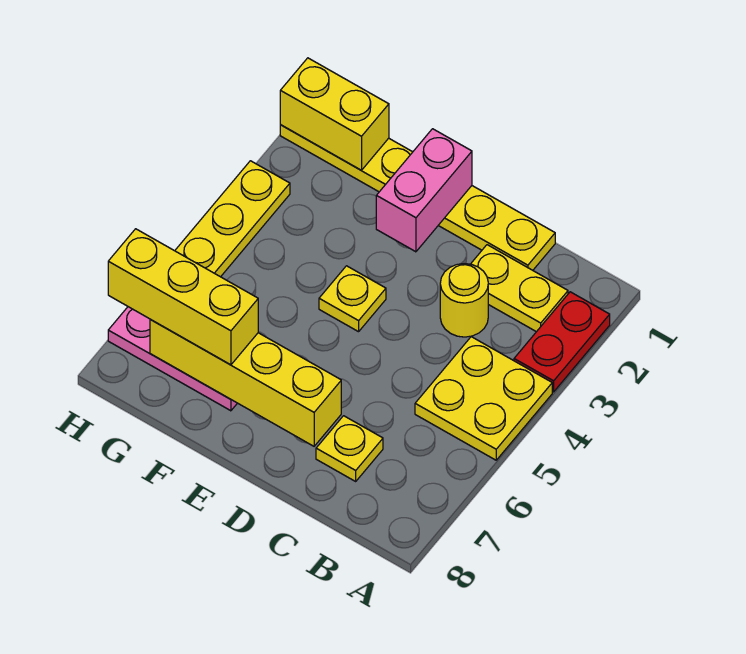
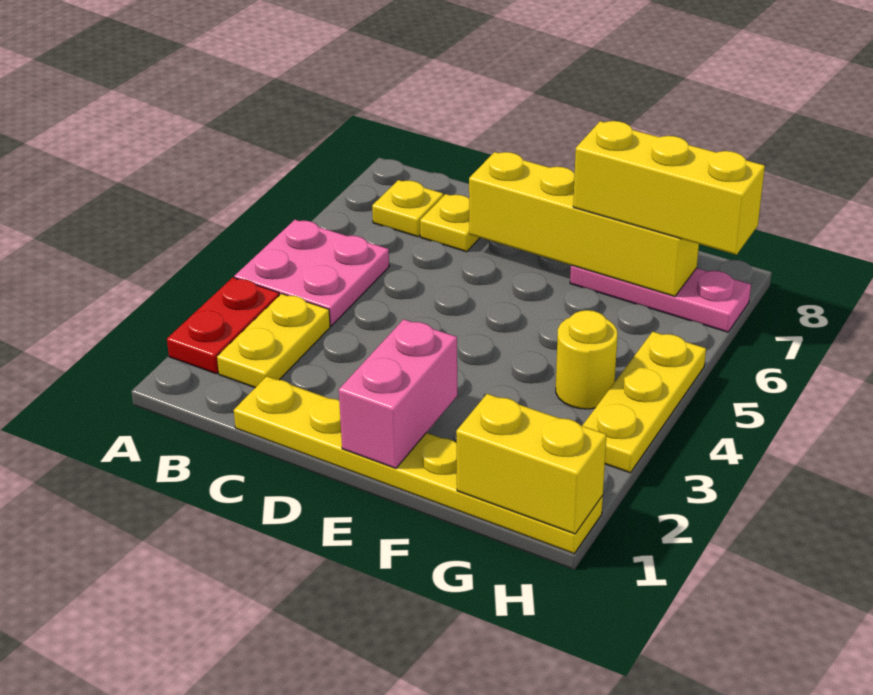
yellow plate A4:B5 level 1 -> pink plate A4:B5 level 1
yellow plate B2:C2 level 1 -> yellow plate B2:B3 level 1
yellow round brick C3 level 1 -> yellow round brick G4 level 1
yellow plate E4 level 1 -> yellow plate B7 level 1

